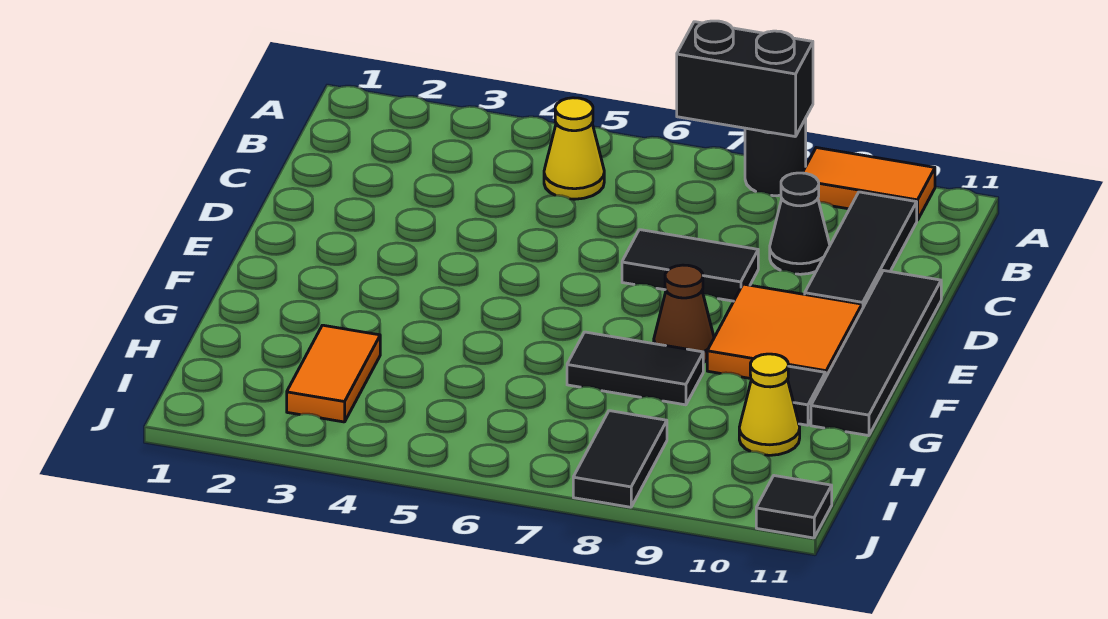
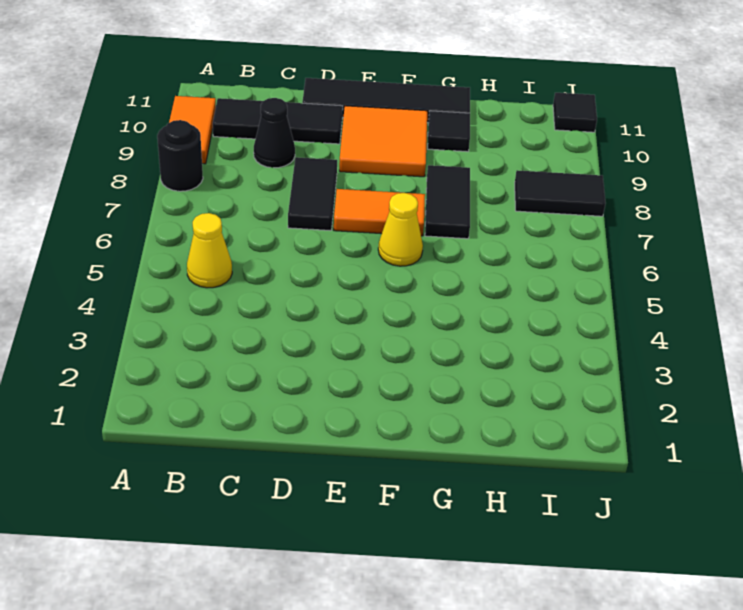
black brick A7:A8 level 2 -> none
brown cone F8 level 1 -> none
orange tile H3:I3 level 1 -> orange tile E7:F7 level 1
yellow cone H10 level 1 -> yellow cone F6 level 1

